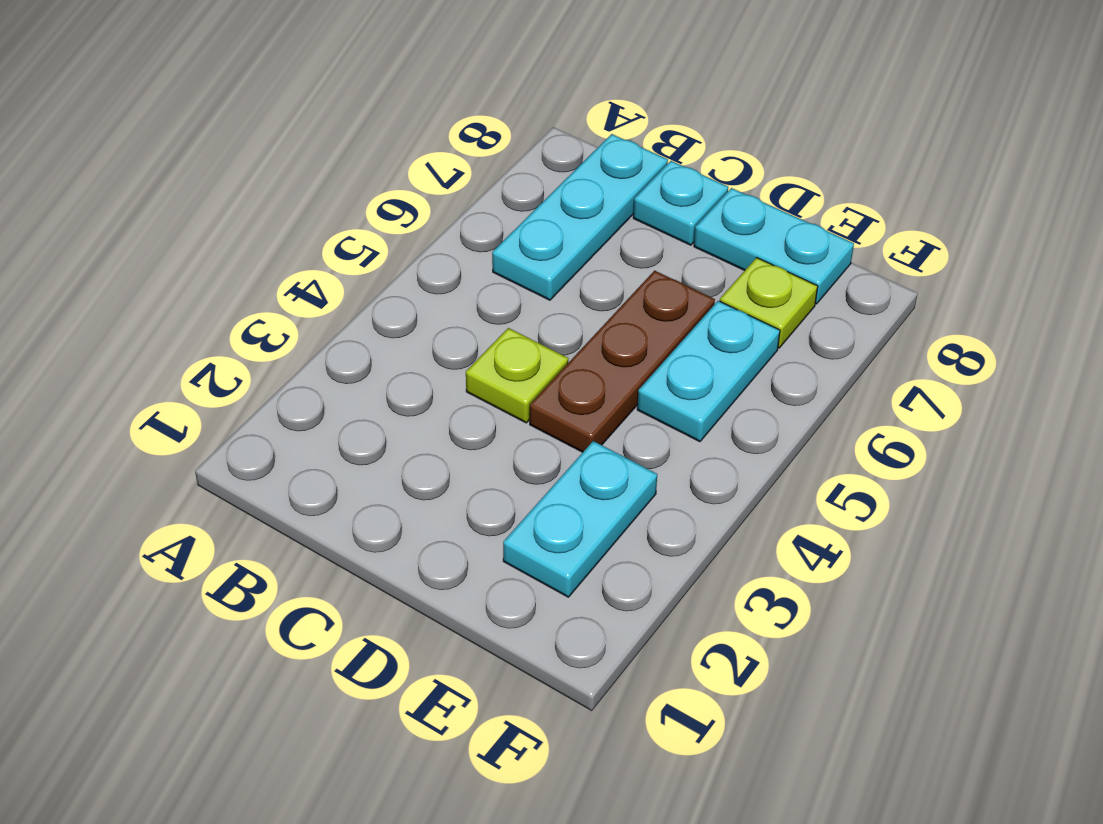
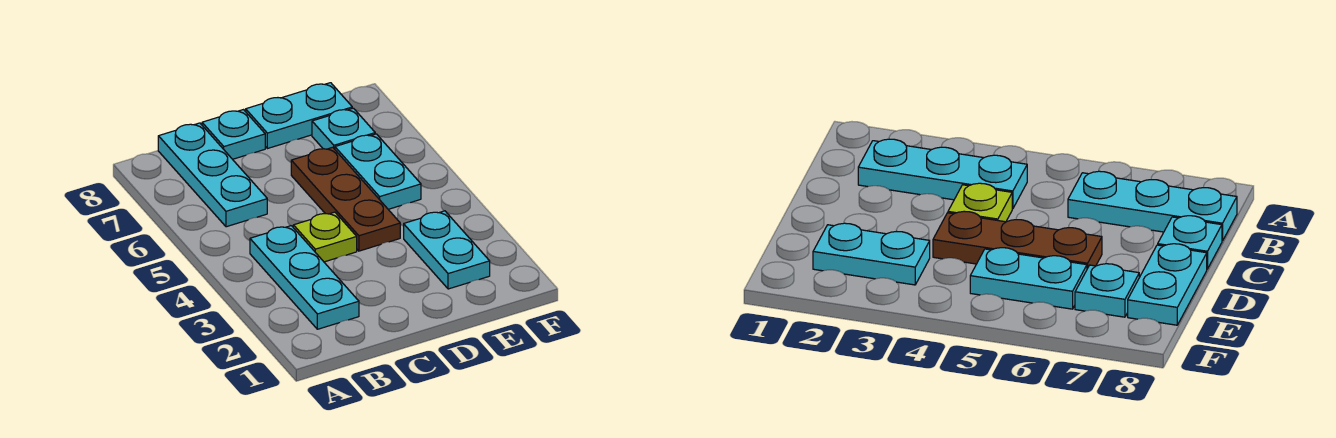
none -> cyan plate B2:B4 level 1
lime plate E7 level 1 -> cyan plate E7 level 1

